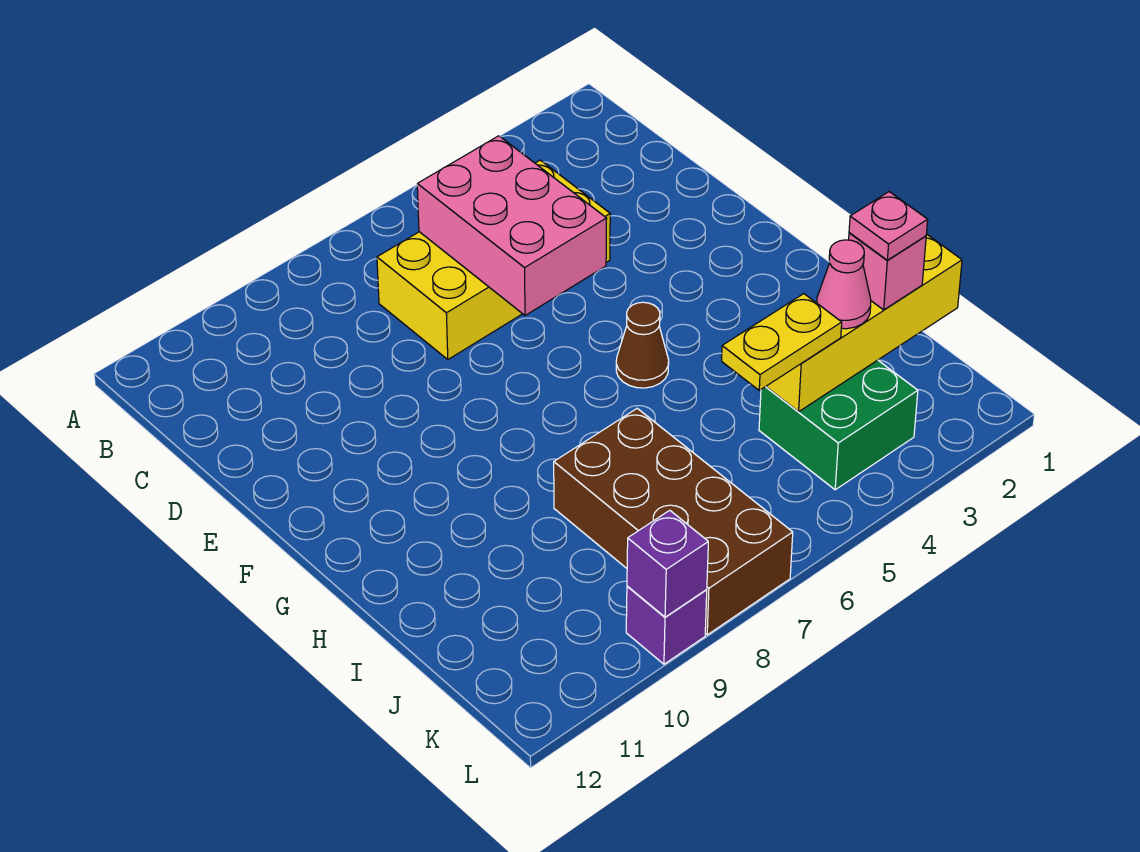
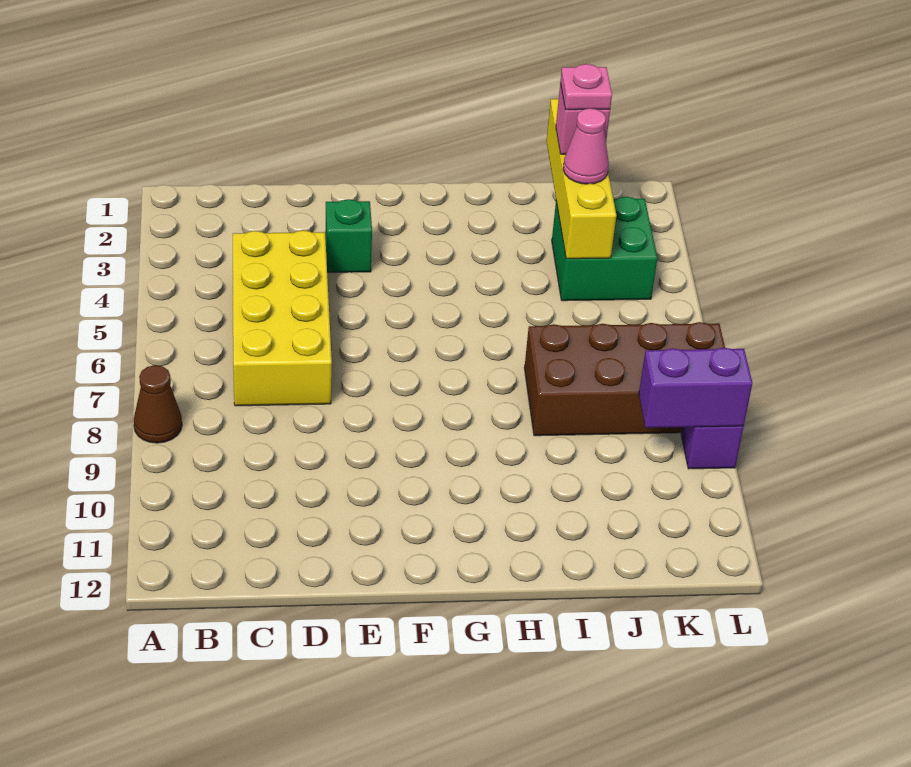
pink brick C5:E6 level 2 -> none
none -> green brick E3 level 1
brown cone G5 level 1 -> brown cone A8 level 1
yellow plate J4:J5 level 3 -> none
purple brick L9 level 2 -> purple brick K9:L9 level 2

